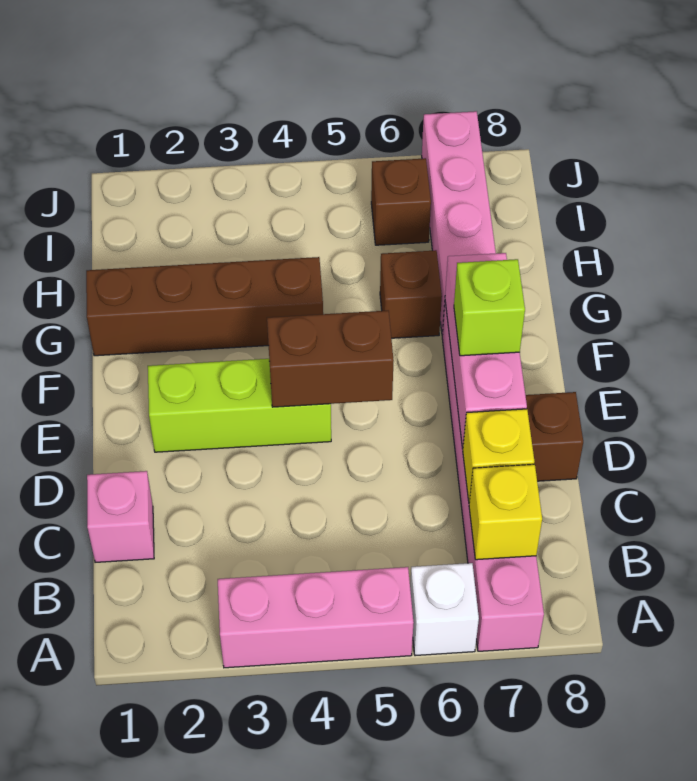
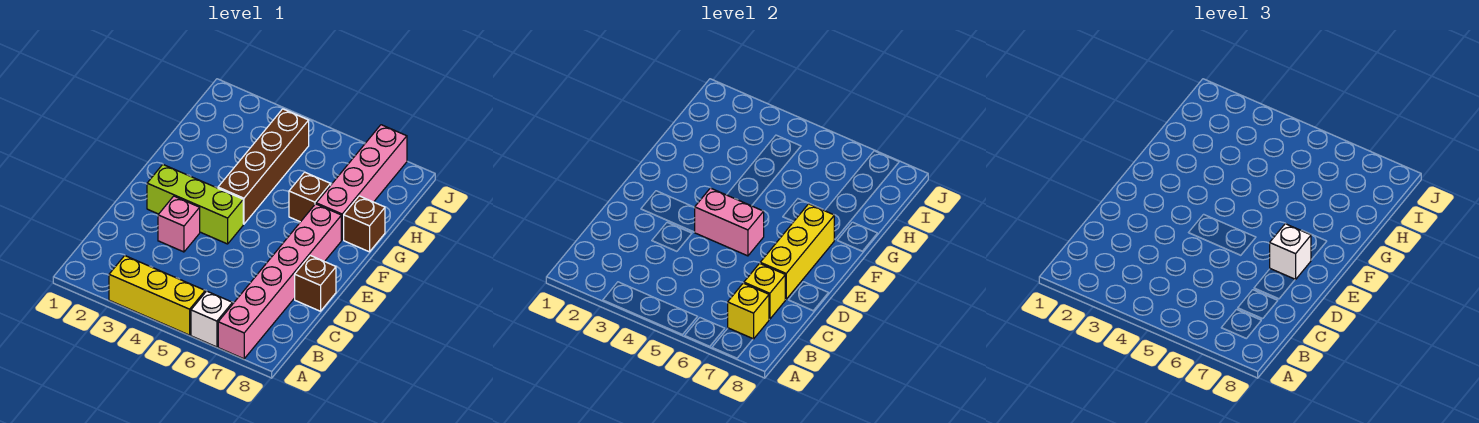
pink brick A3:A5 level 1 -> yellow brick A3:A5 level 1
pink brick C1 level 1 -> pink brick D3 level 1
pink brick D7:F7 level 2 -> yellow brick D7:F7 level 2
brown brick E4:E5 level 2 -> pink brick E4:E5 level 2
lime brick E7 level 3 -> white brick E7 level 3
brown brick G1:G4 level 1 -> brown brick F4:I4 level 1
brown brick I6 level 1 -> brown brick G8 level 1

